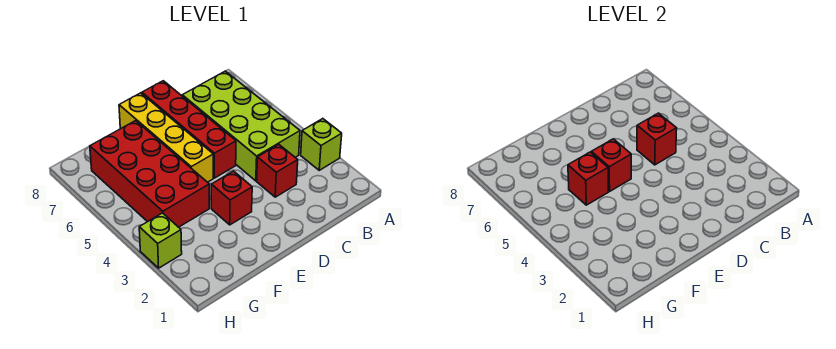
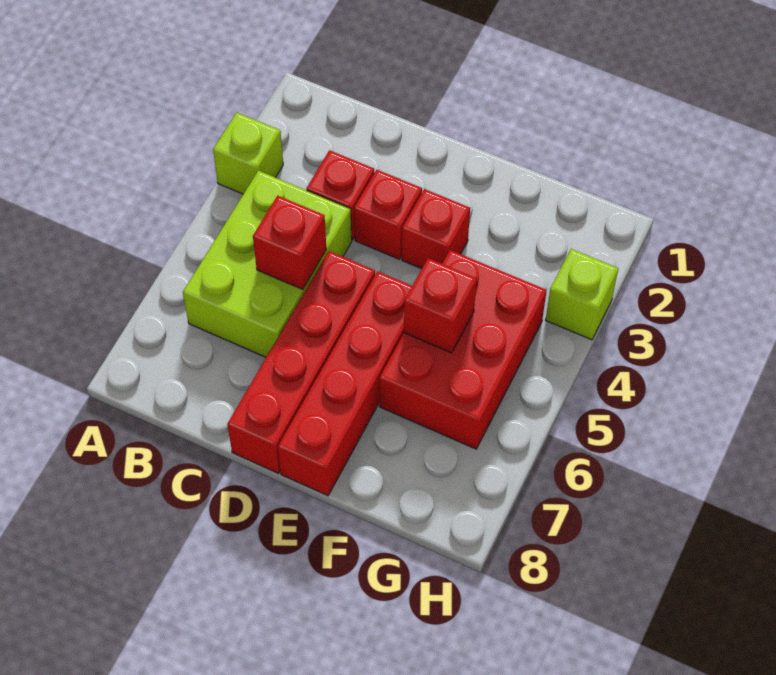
lime brick B4:C7 level 1 -> lime brick B4:C6 level 1
yellow brick E5:E8 level 1 -> red brick E5:E8 level 1
red brick E5 level 2 -> red brick D3 level 1
red brick F4:G7 level 1 -> red brick F4:G6 level 1

